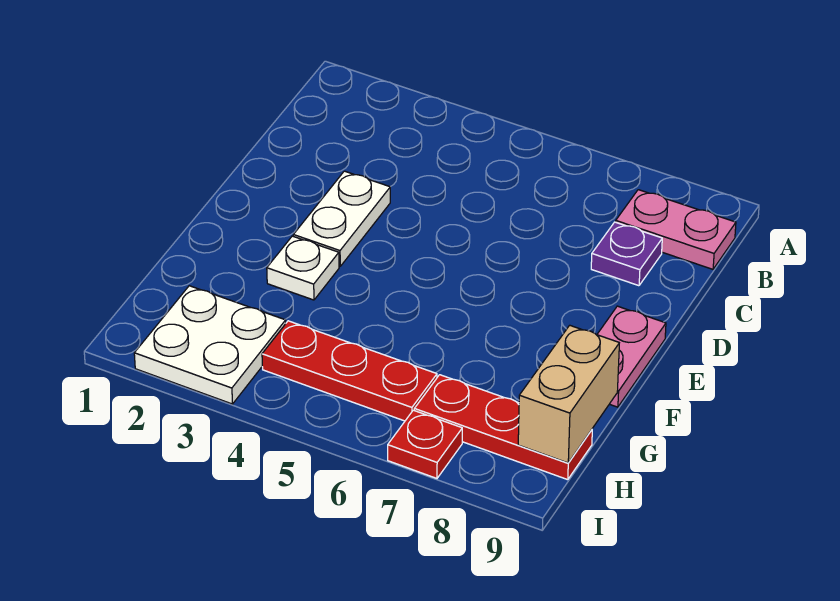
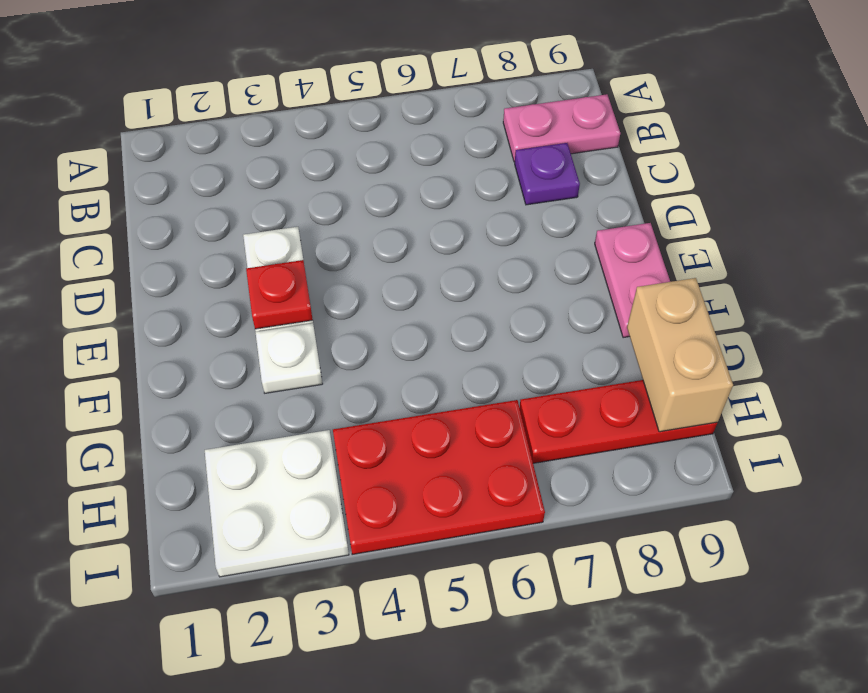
red plate H4:H6 level 1 -> red plate H4:I6 level 1
red plate I7 level 1 -> red plate E3 level 2

